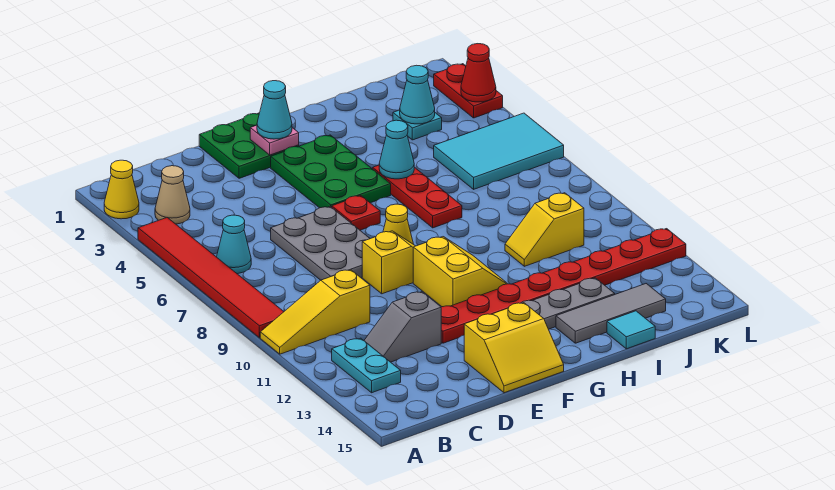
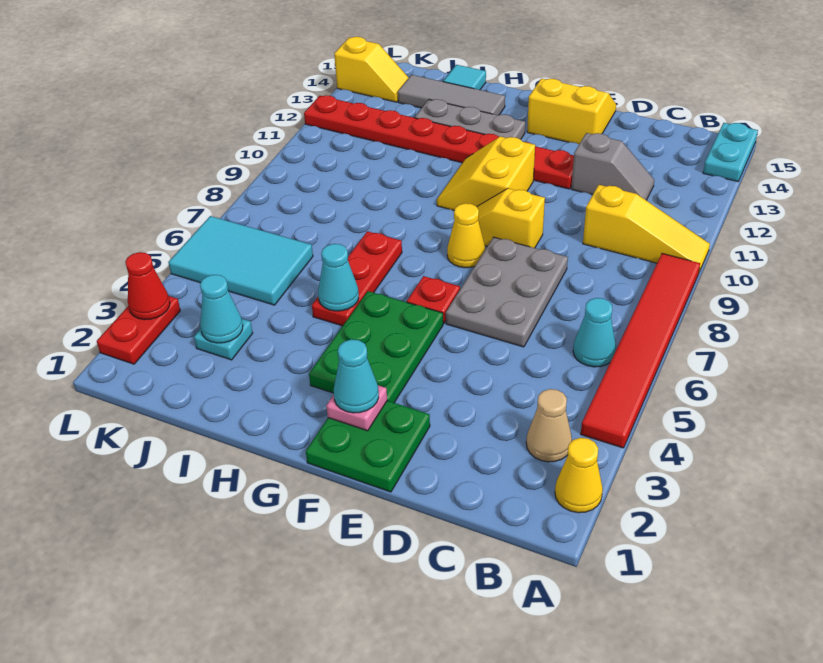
cyan plate B12:B13 level 1 -> cyan plate A14:A15 level 1
yellow slope I10:J10 level 1 top J -> yellow slope K14:L14 level 1 top L

